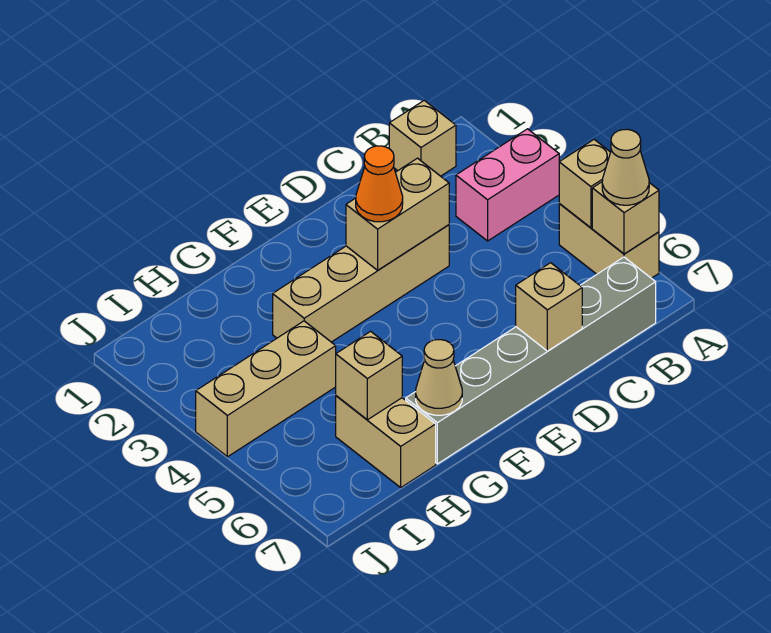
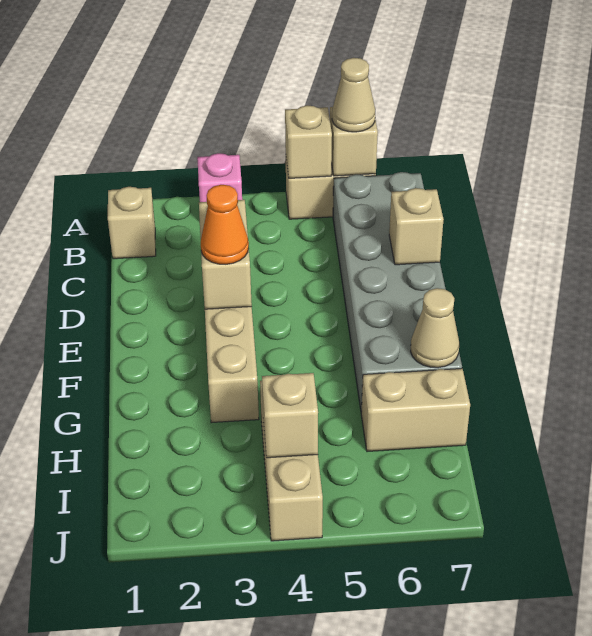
pink brick A3:B3 level 1 -> pink brick A3 level 1
grey brick B7:G7 level 1 -> grey brick B6:G7 level 1
tan brick H6 level 2 -> tan brick I4 level 2

